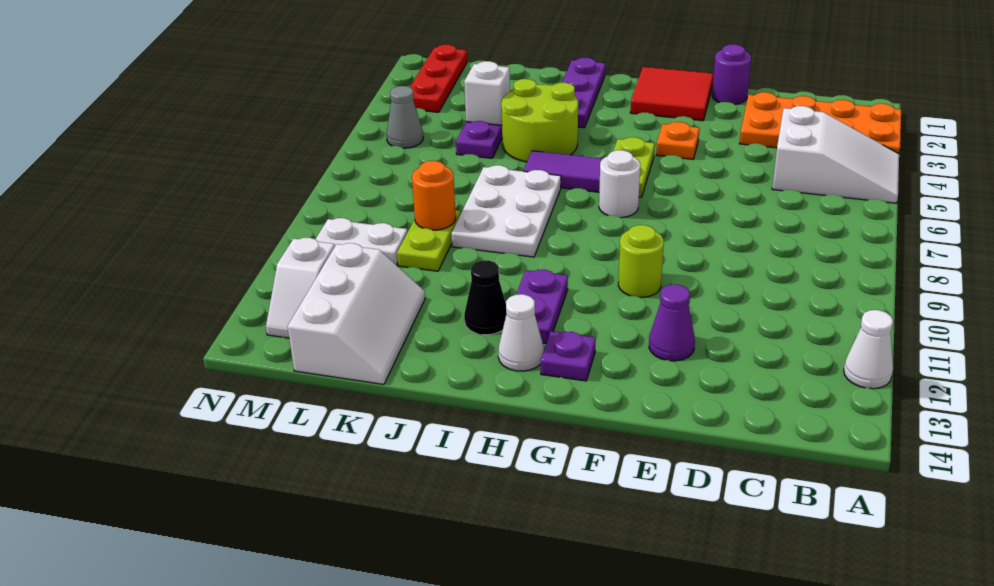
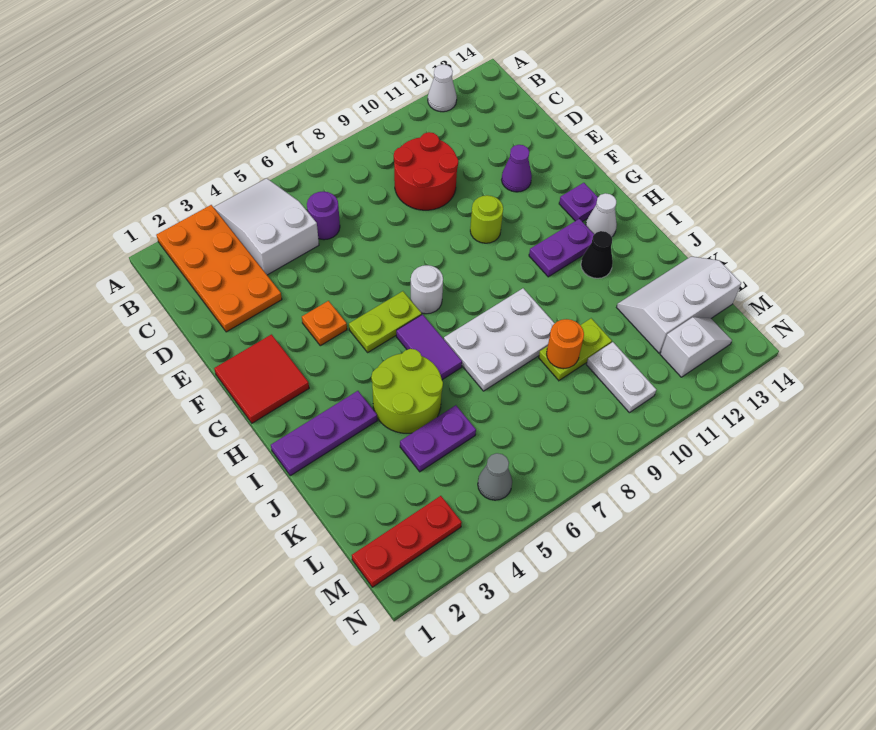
none -> red round brick C9:D10 level 1
purple round brick E1 level 1 -> purple round brick C6 level 1
white brick K4 level 2 -> none

